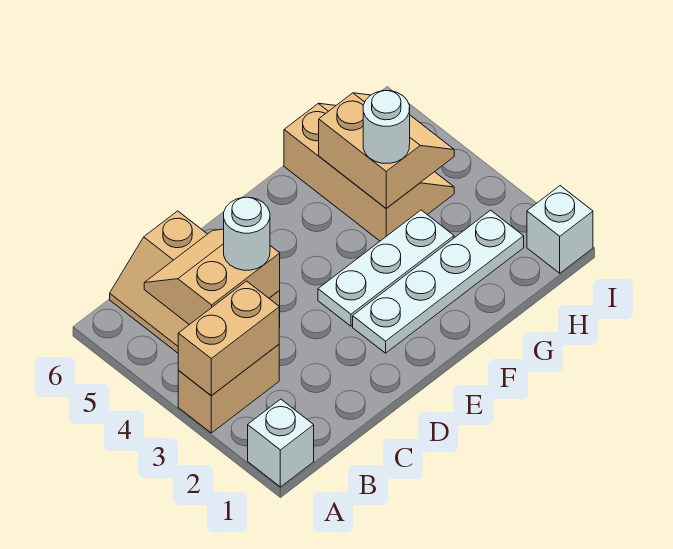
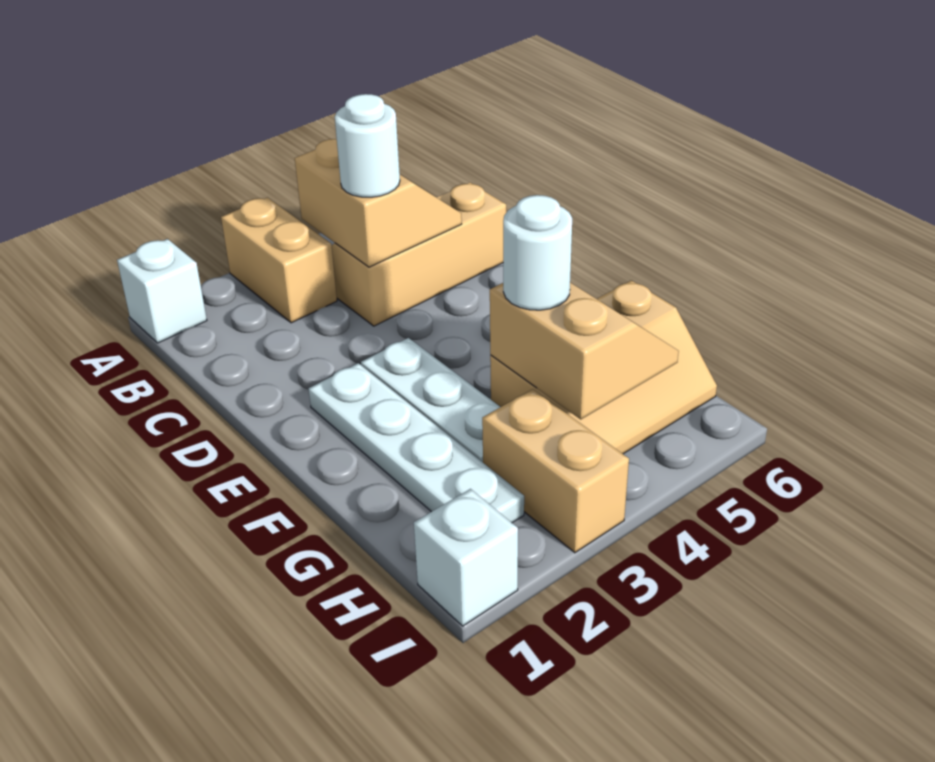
tan brick A3:B3 level 2 -> tan brick H3:I3 level 1
tan slope G4:H5 level 2 top G -> tan slope G4:H5 level 2 top 4

